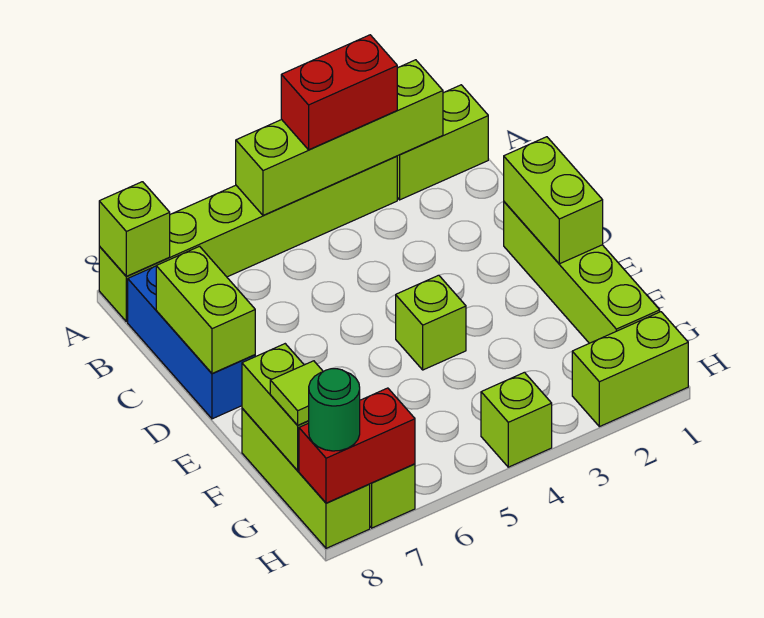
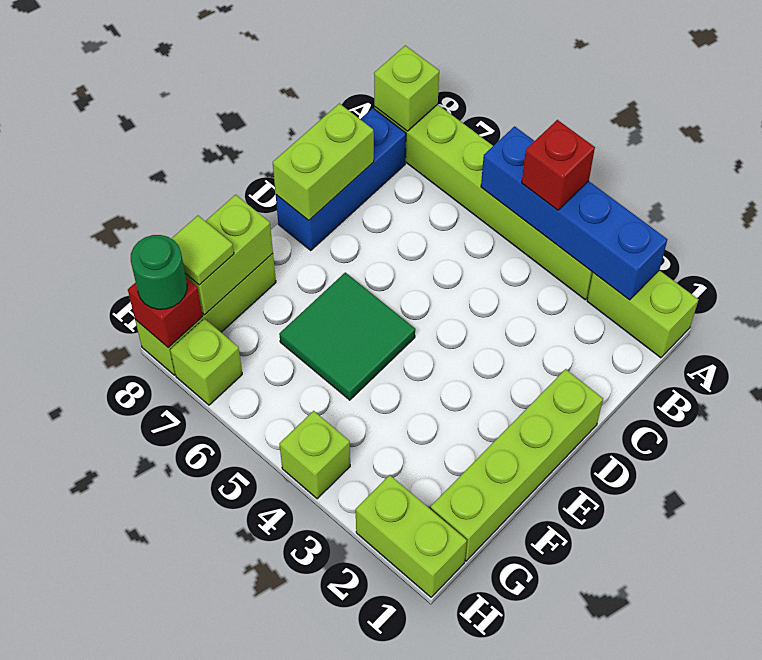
lime brick A2:A5 level 2 -> blue brick A2:A5 level 2
red brick A3:A4 level 3 -> red brick A4 level 3
lime brick D1:E1 level 2 -> none
lime brick E4 level 1 -> none
none -> green tile E5:F6 level 1
red brick H7:H8 level 2 -> red brick H8 level 2

